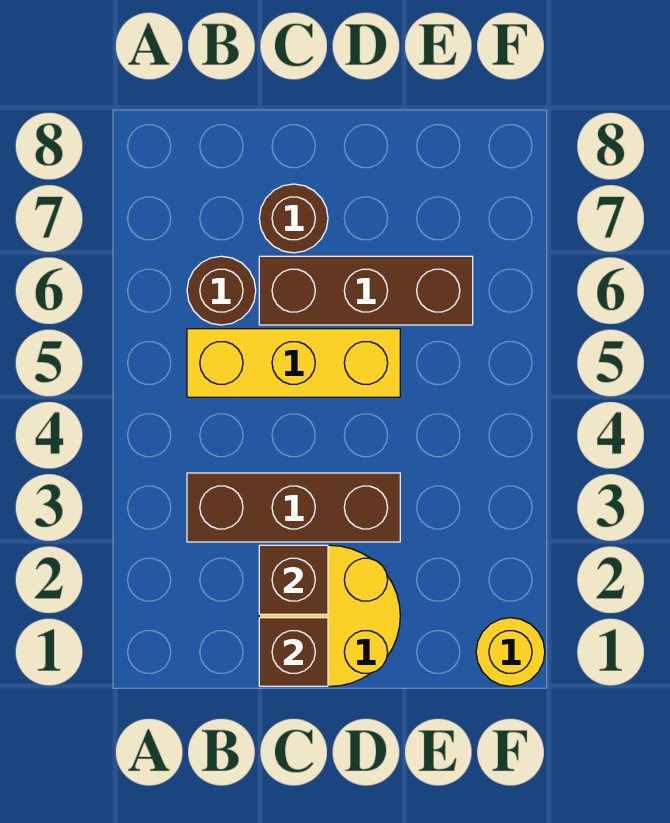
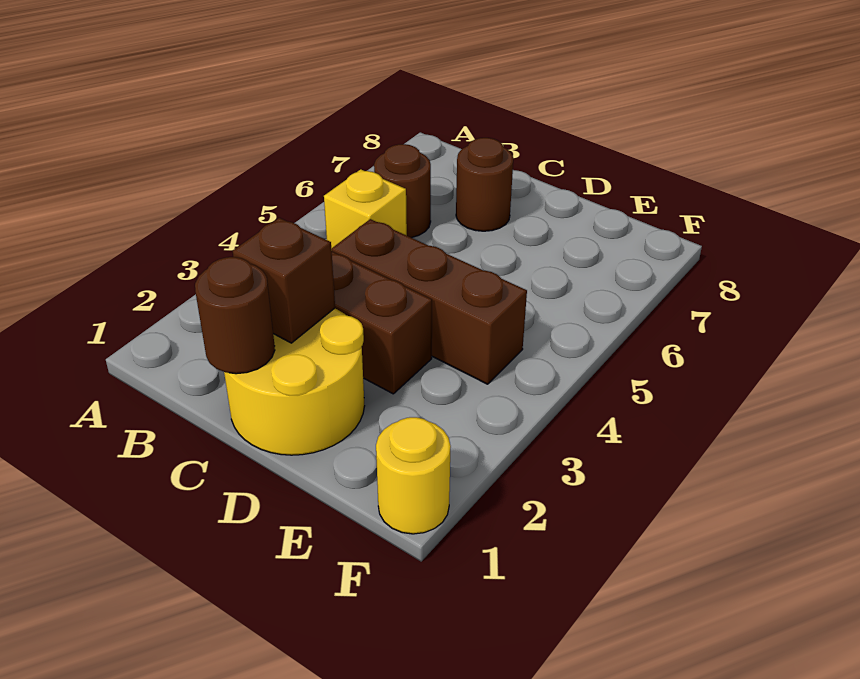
yellow brick B5:D5 level 1 -> yellow brick B5 level 1
brown brick C1 level 2 -> brown round brick C1 level 2
brown brick C6:E6 level 1 -> brown brick C4:E4 level 1

